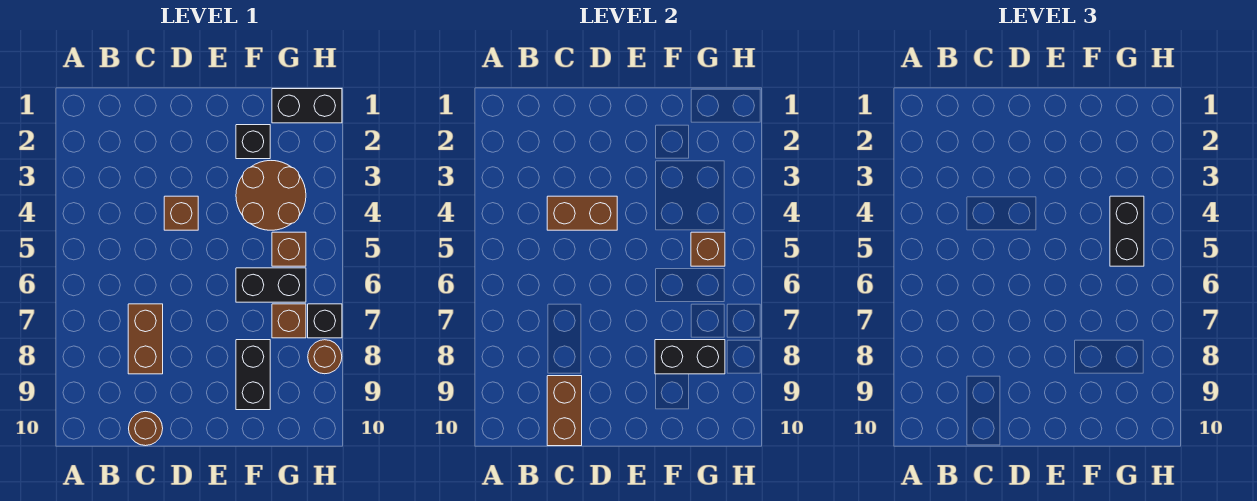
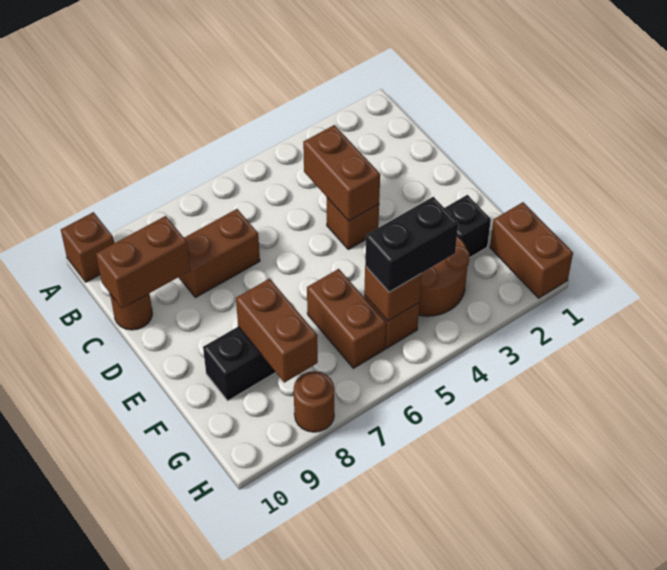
black brick F6:G6 level 1 -> brown brick F6:G6 level 1
black brick F8:G8 level 2 -> brown brick F8:G8 level 2
black brick G1:H1 level 1 -> brown brick G1:H1 level 1
brown brick G7 level 1 -> brown brick A10 level 1
black brick H7 level 1 -> none

